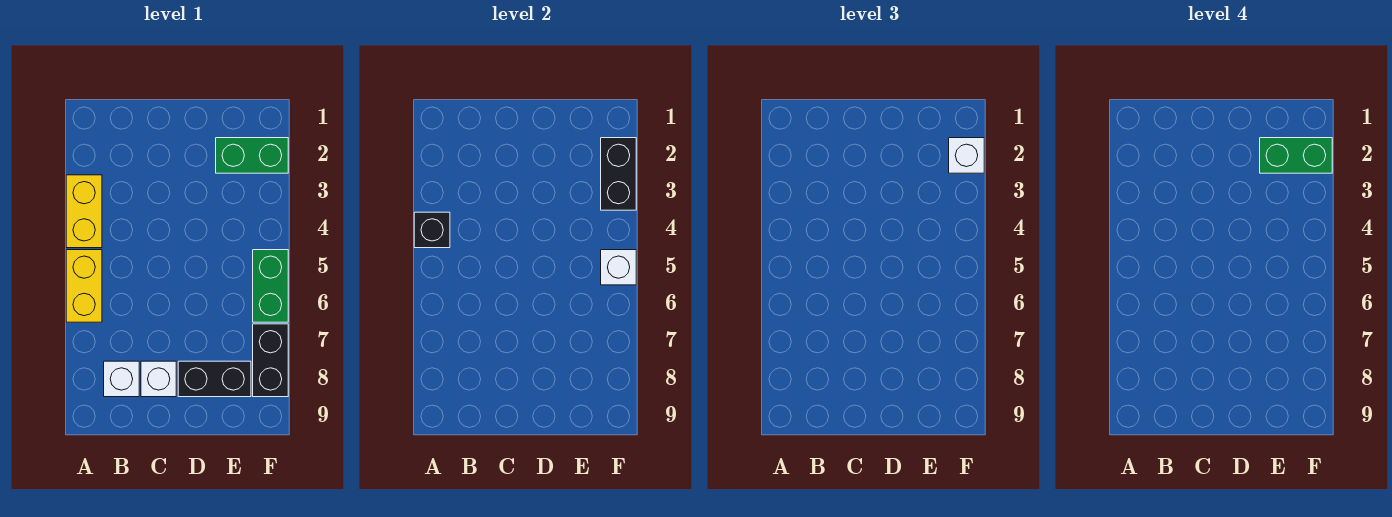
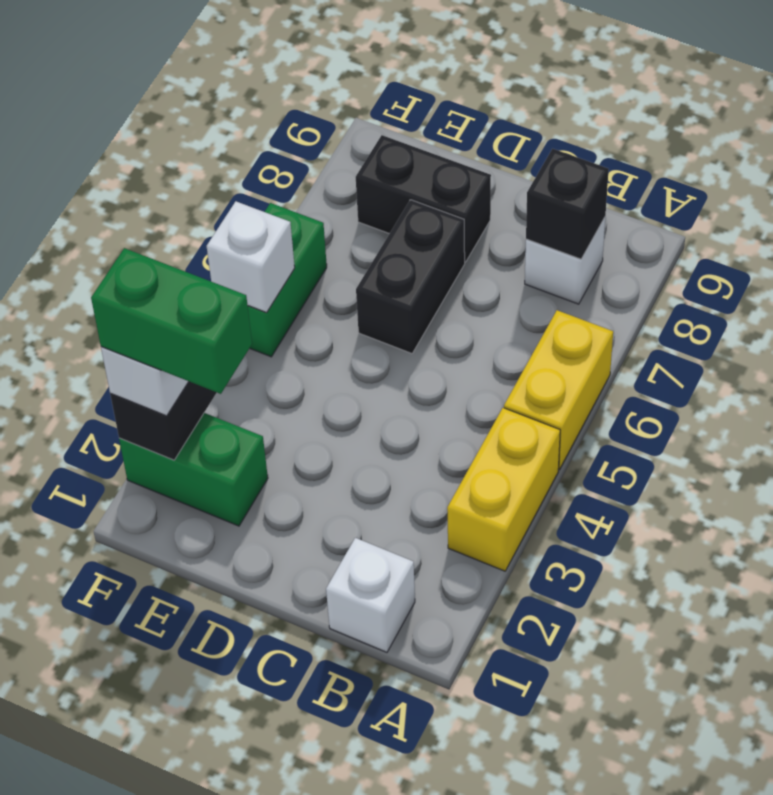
black brick A4 level 2 -> black brick B8 level 2
white brick C8 level 1 -> white brick B1 level 1
black brick F7:F8 level 1 -> black brick D6:D7 level 1

